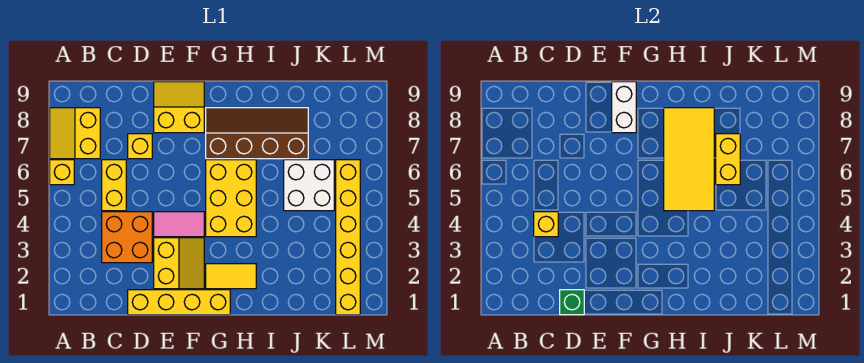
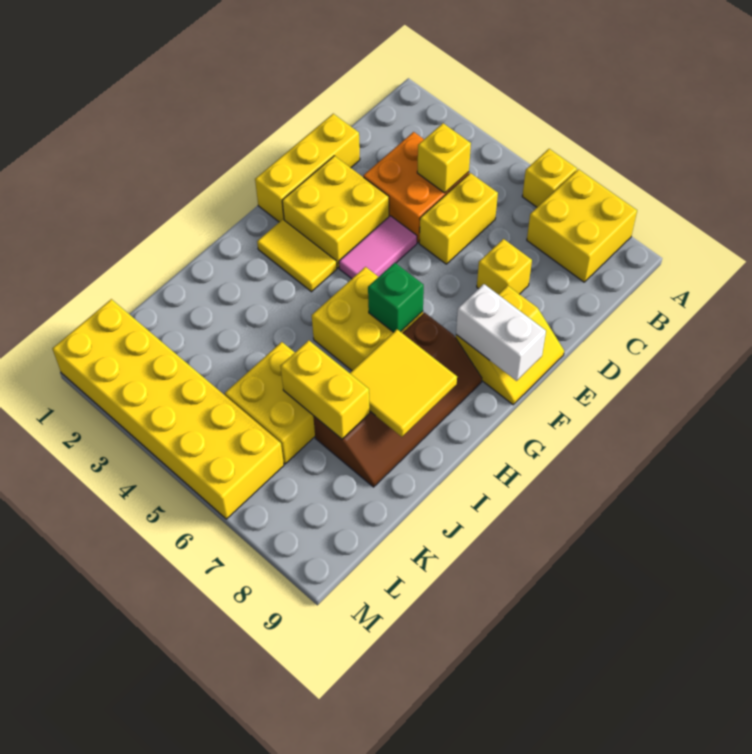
yellow slope A7:B8 level 1 top B -> yellow brick A7:B8 level 1
yellow brick C5:C6 level 1 -> yellow brick C5:D5 level 1
yellow brick D1:G1 level 1 -> yellow brick D1:F1 level 1
green brick D1 level 2 -> green brick G6 level 2
yellow slope E2:F3 level 1 top E -> yellow brick E2:F3 level 1
yellow tile G2:H2 level 1 -> yellow tile G2:G3 level 1
yellow brick G4:H6 level 1 -> yellow brick G5:H6 level 1
yellow tile H5:I8 level 2 -> yellow tile H7:I8 level 2
white brick J5:K6 level 1 -> yellow brick J5:K6 level 1
yellow brick L1:L6 level 1 -> yellow brick L1:M6 level 1

